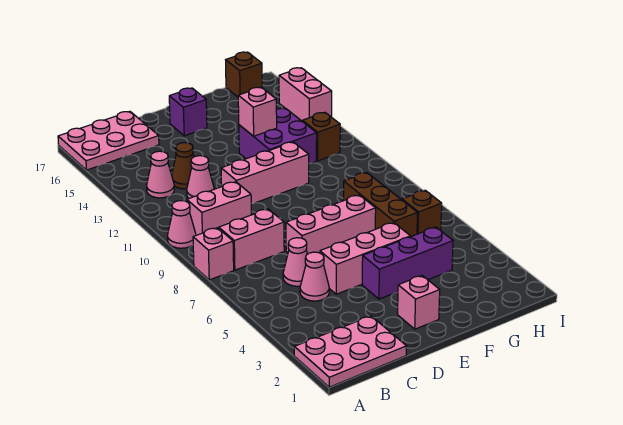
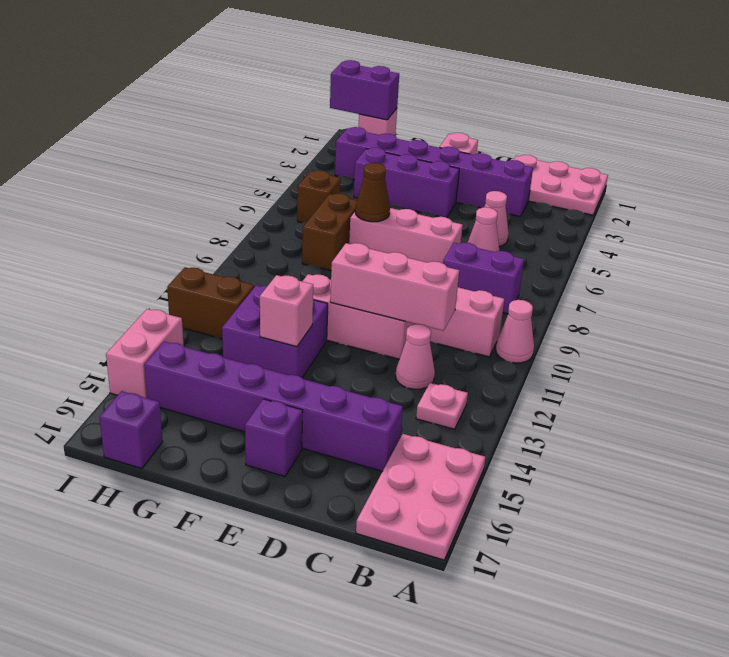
pink brick A8 level 1 -> pink brick H1 level 1
pink plate A16:C17 level 1 -> pink plate A15:B17 level 1
pink brick B8:C8 level 1 -> purple brick B8:C8 level 1
pink cone B13 level 1 -> pink plate B13 level 1
none -> purple brick C3:H3 level 1
brown cone C13 level 1 -> brown cone F7 level 2
none -> purple brick C15:H15 level 1
pink brick D5:F5 level 1 -> pink brick C11:E11 level 2
brown brick G6:G8 level 1 -> brown brick G7:G8 level 1
none -> purple brick H1:I1 level 2
brown brick H12 level 1 -> brown brick H12:I12 level 1
brown brick H17 level 1 -> purple brick H17 level 1

